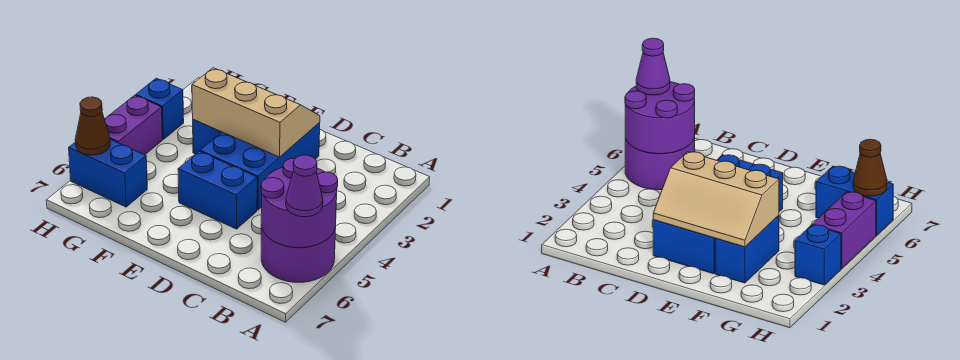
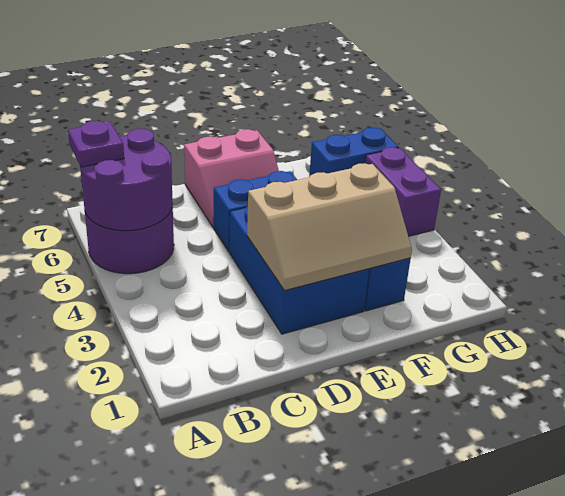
purple cone A6 level 3 -> purple plate A6 level 3
none -> pink slope D6:E7 level 1 top 7
blue brick H3 level 1 -> none
brown cone H6 level 2 -> none

